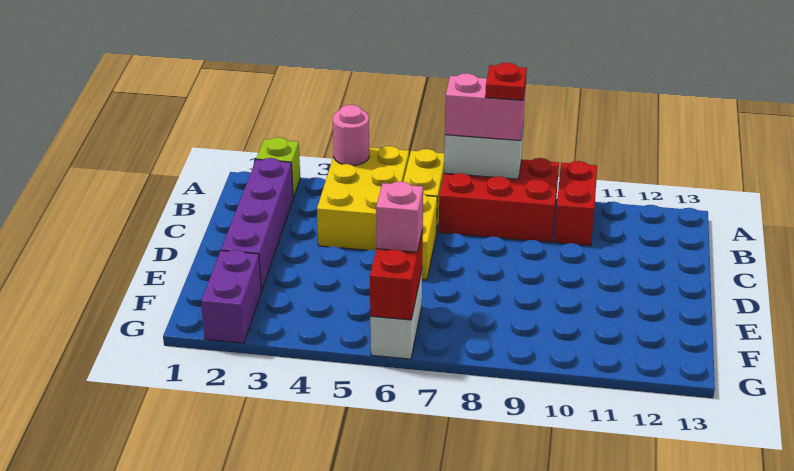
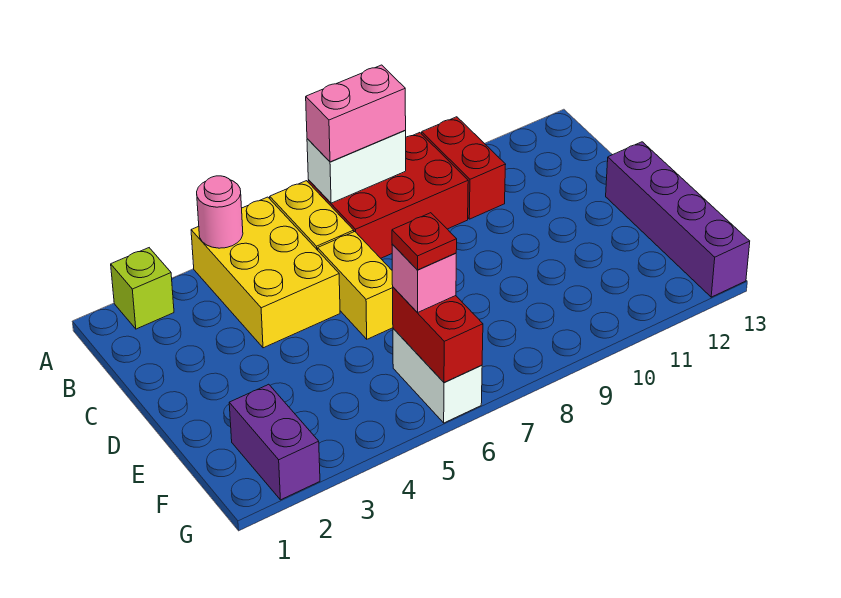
red plate A8 level 4 -> red plate F6 level 4
purple brick B2:E2 level 1 -> purple brick D13:G13 level 1

